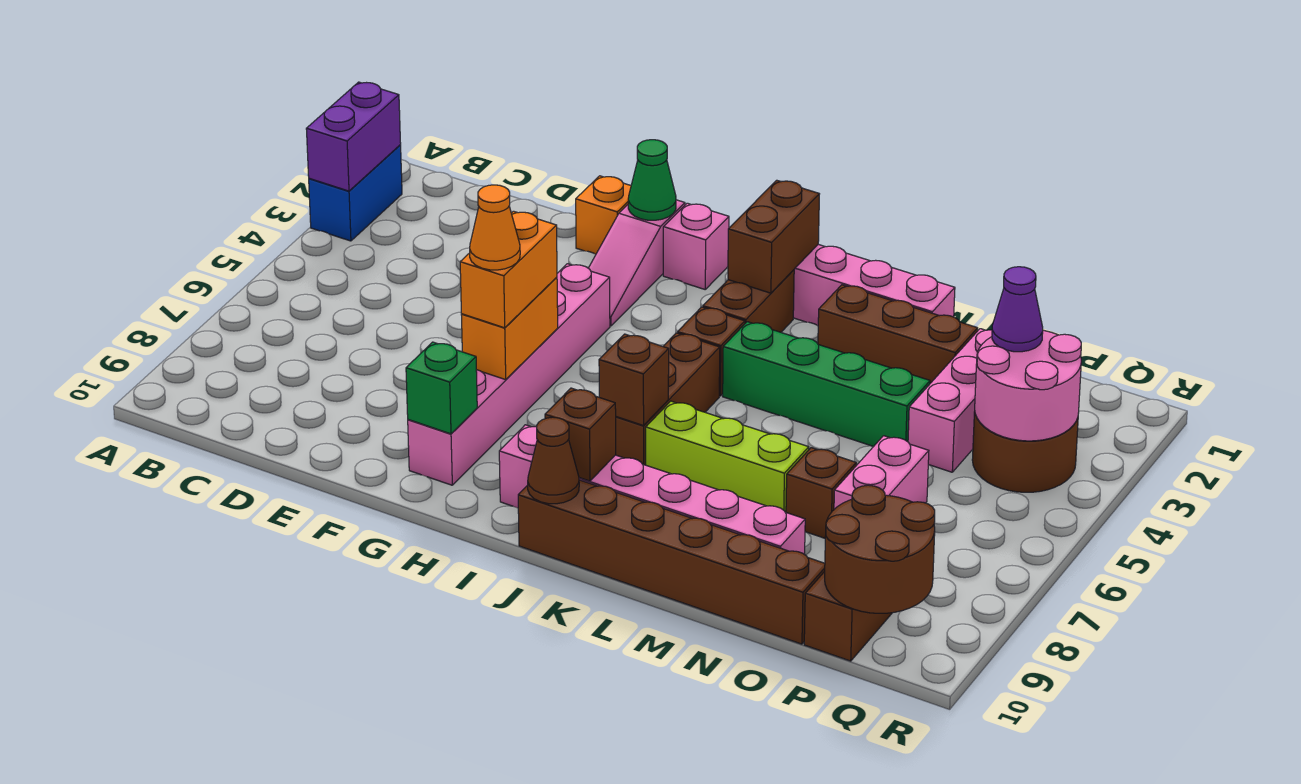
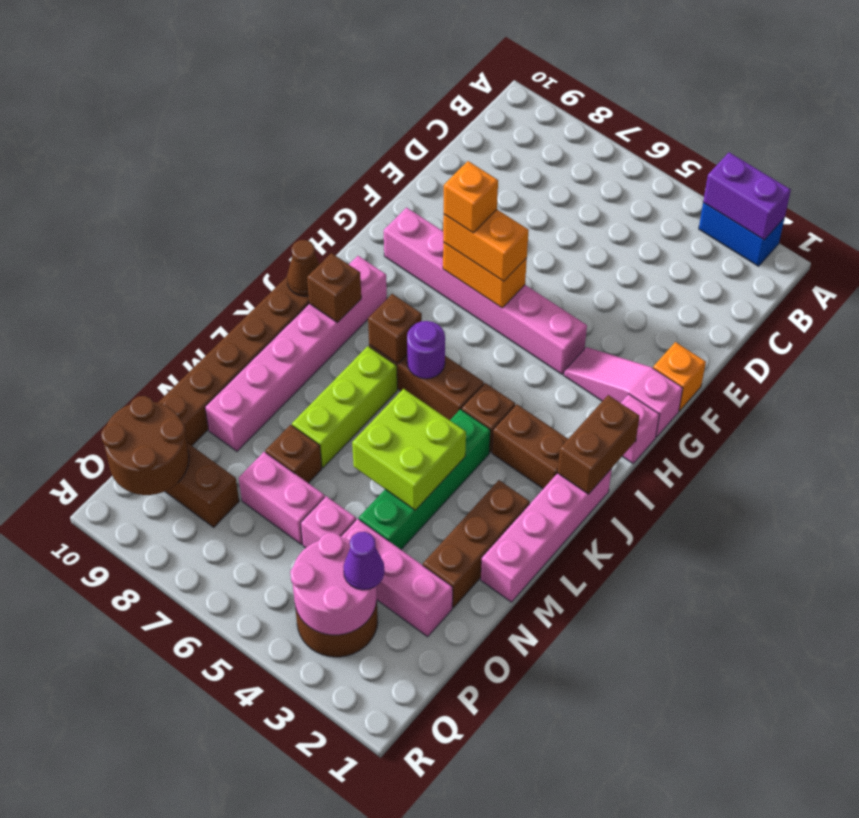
green cone G1 level 2 -> none
orange cone G7 level 4 -> orange brick G7 level 4
green brick G9 level 2 -> none
brown brick J1:J2 level 2 -> brown brick I1:J1 level 2
none -> purple round brick J6 level 2
none -> lime brick L4:M5 level 2
none -> pink brick O5 level 1

